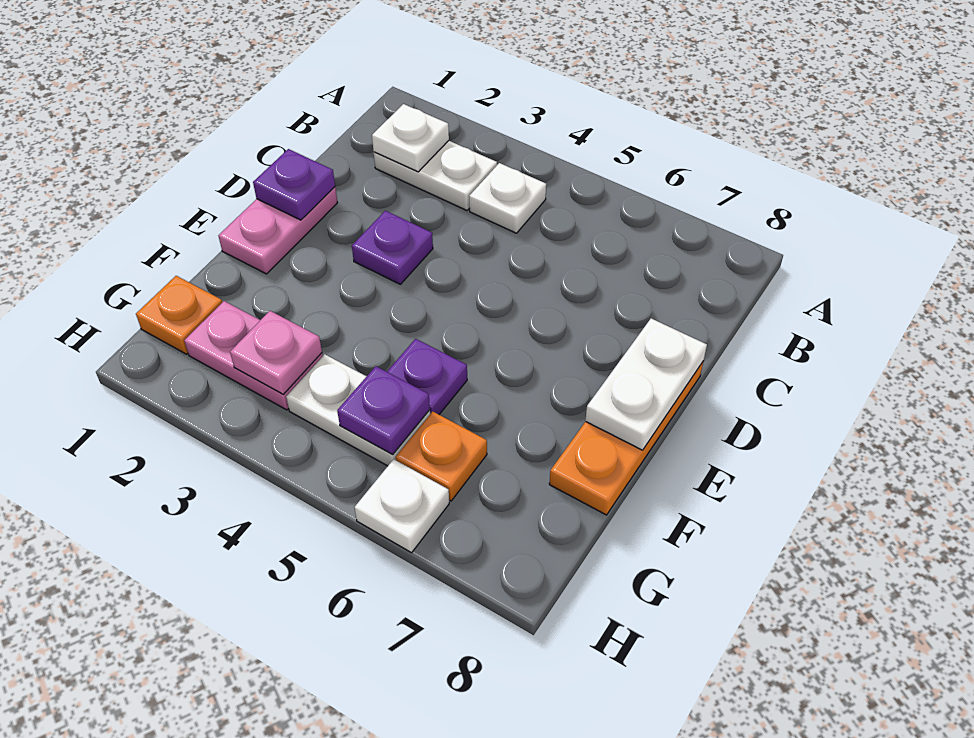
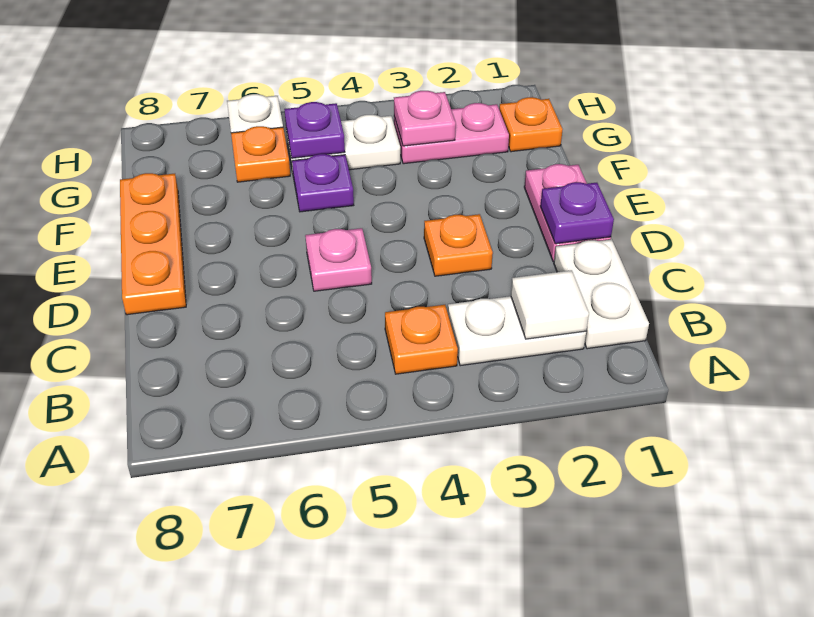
white plate B2 level 2 -> white tile B2 level 2
white plate B4 level 1 -> orange plate B4 level 1
purple plate D3 level 1 -> orange plate D3 level 1
none -> pink plate D5 level 1
white plate D8:E8 level 2 -> white plate B1:C1 level 1

